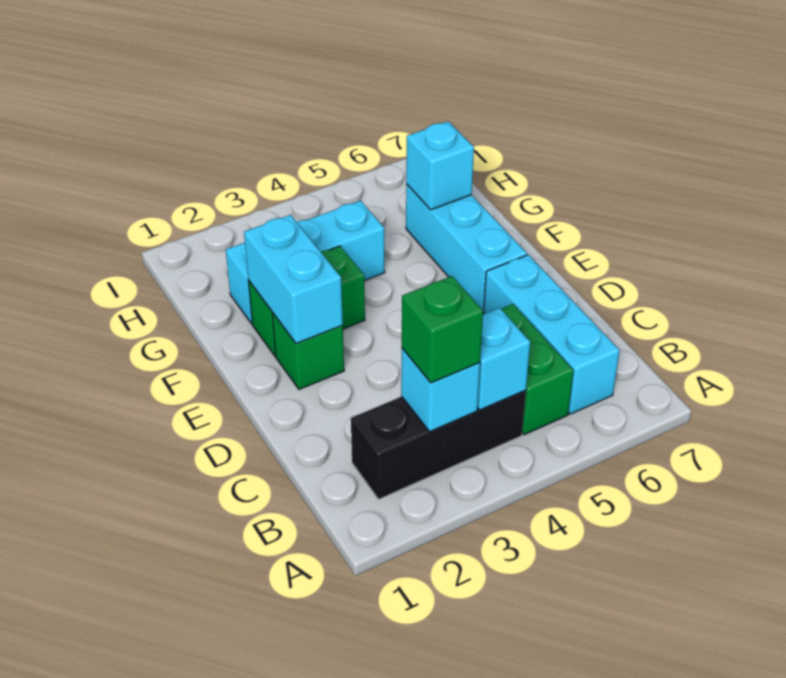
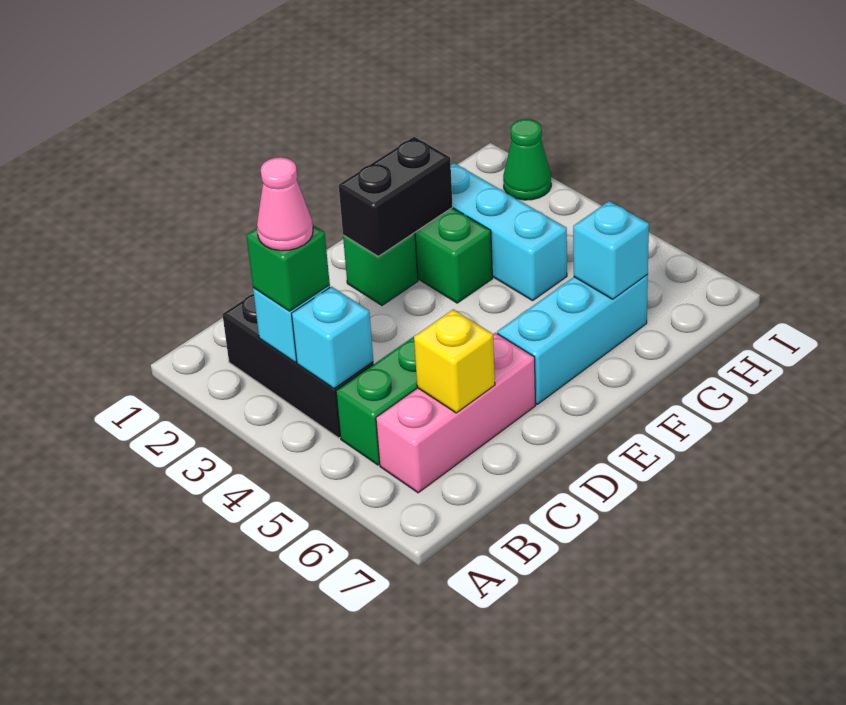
none -> pink cone B3 level 4
cyan brick B6:D6 level 1 -> pink brick B6:D6 level 1
none -> yellow brick C6 level 2
cyan brick E2:F2 level 2 -> black brick E2:F2 level 2
none -> green cone I2 level 1

